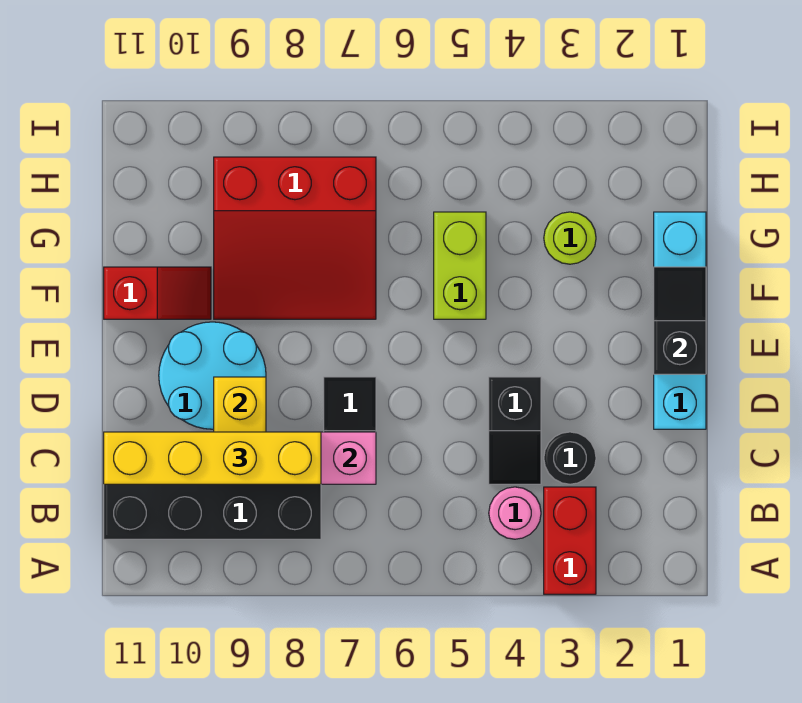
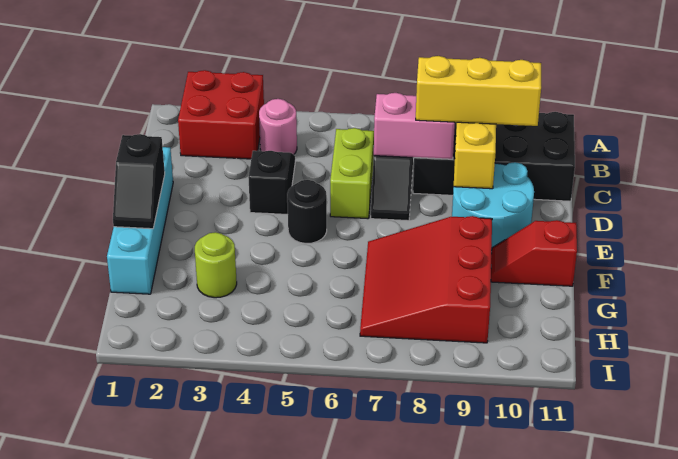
red brick A3:B3 level 1 -> red brick A2:B3 level 1
black round brick C3 level 1 -> black round brick E5 level 1
yellow brick C8:C11 level 3 -> yellow brick C8:C10 level 3
lime brick F5:G5 level 1 -> lime brick C6:D6 level 1
red slope F7:H9 level 1 top H -> red slope F7:H9 level 1 top 9

